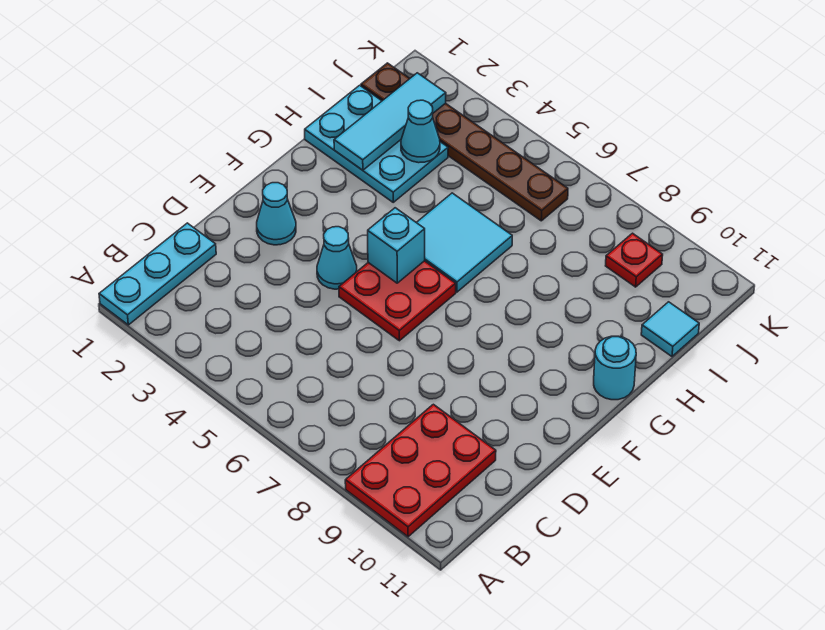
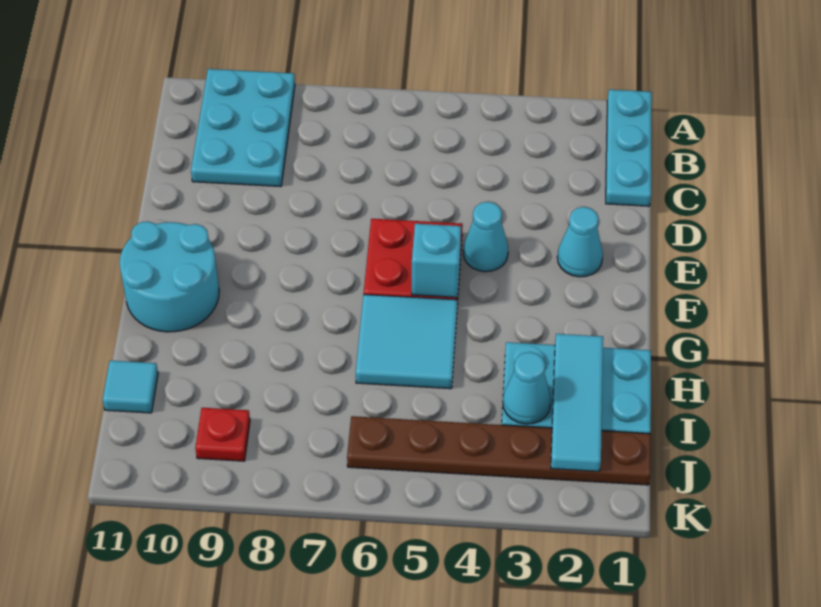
red plate A9:C10 level 1 -> cyan plate A9:C10 level 1
cyan round brick G11 level 1 -> cyan round brick F10:G11 level 1

